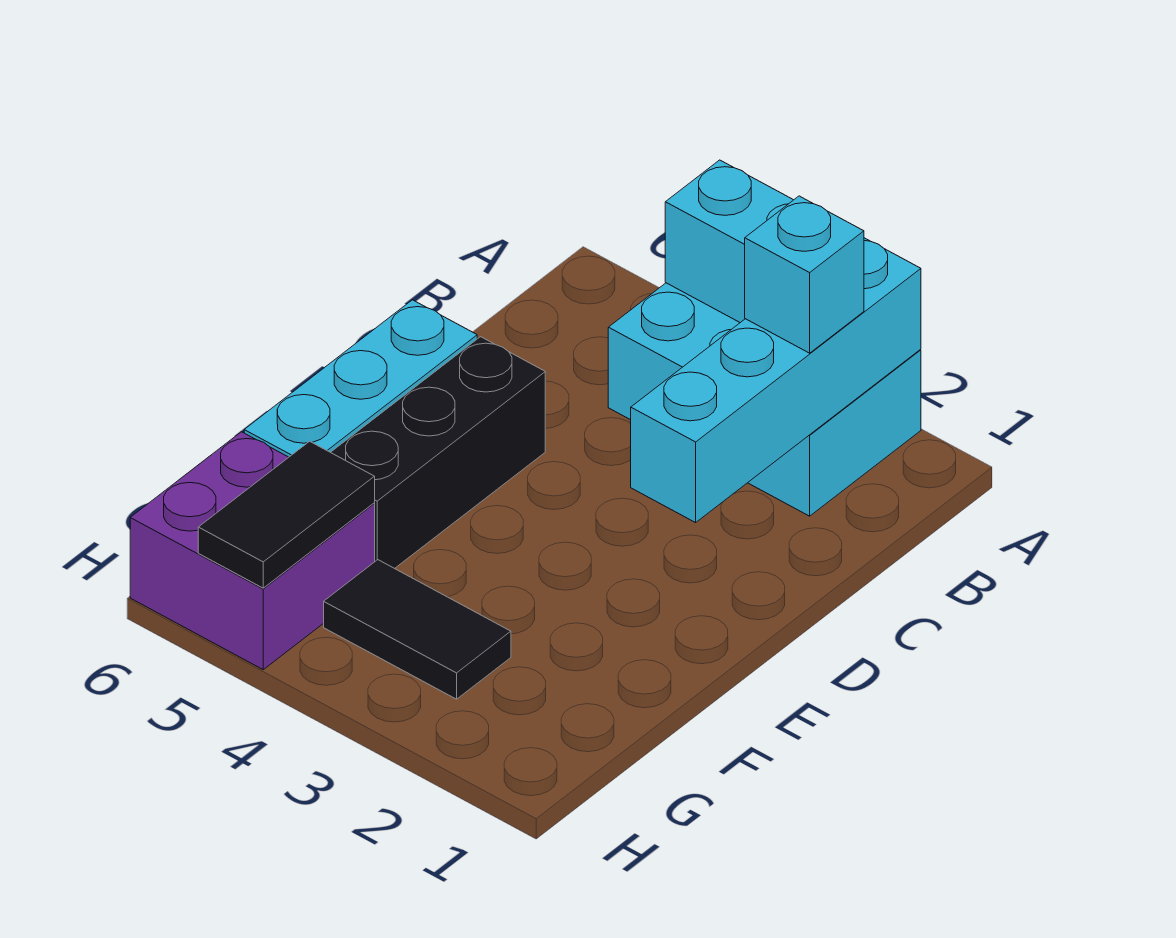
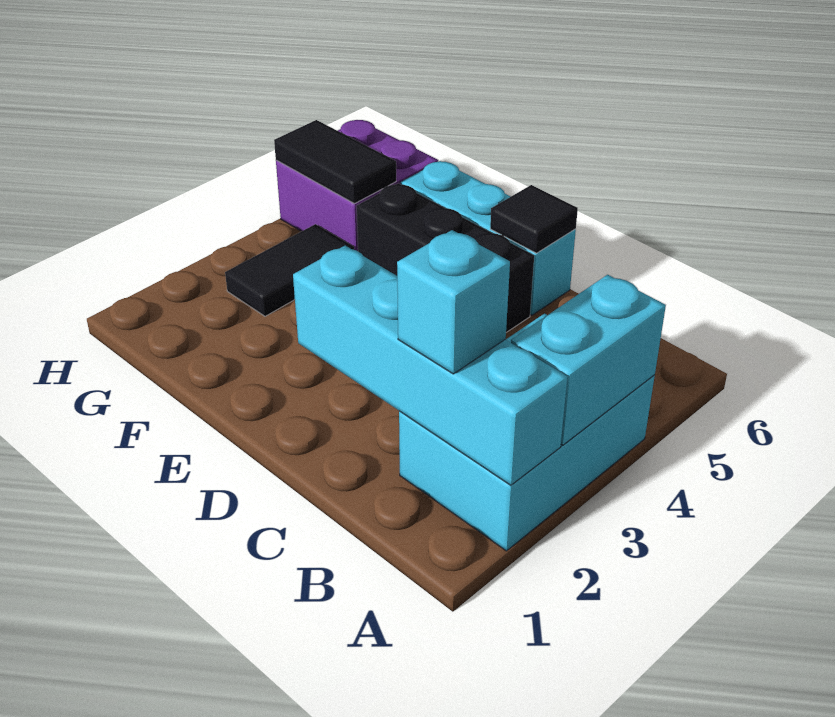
none -> black tile D6 level 2

